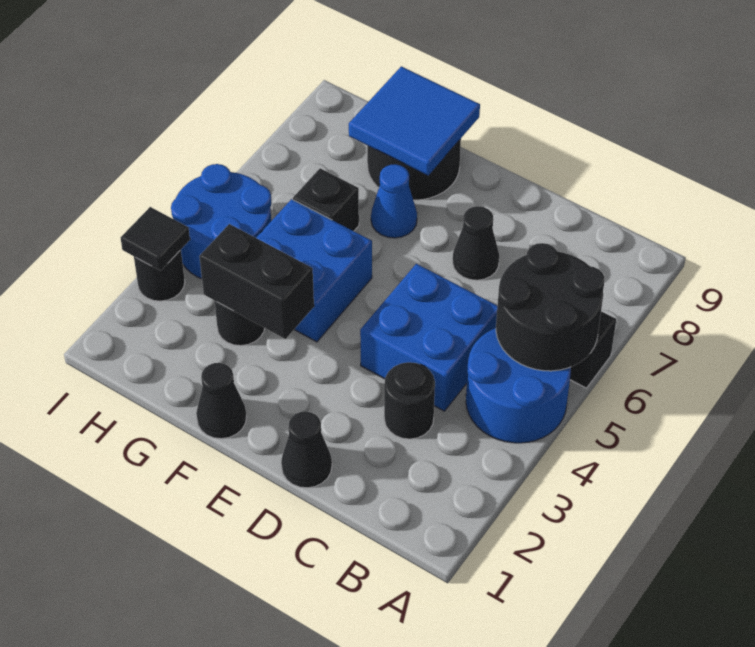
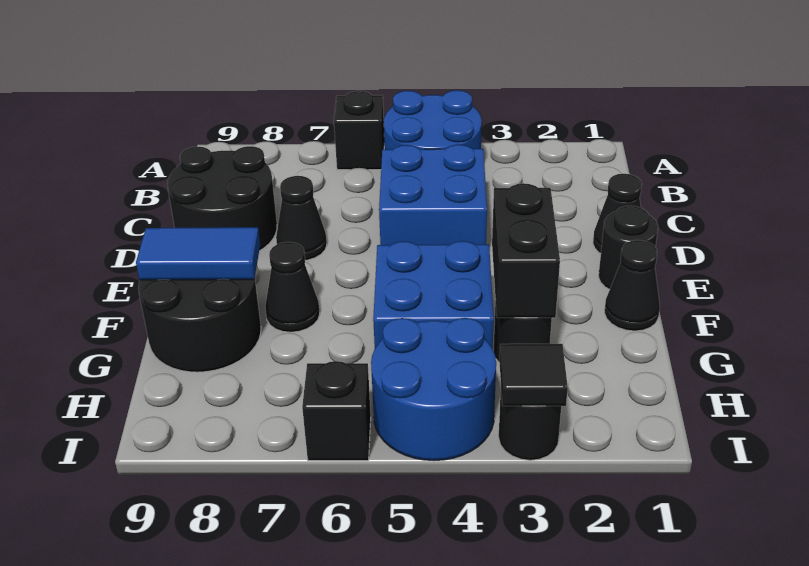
black round brick A5:B6 level 2 -> black round brick C8:D9 level 1
black round brick C3 level 1 -> black round brick E1 level 1
blue cone F7 level 1 -> black cone F7 level 1
blue tile F8:G9 level 2 -> blue tile F8:F9 level 2
black brick G6 level 1 -> black brick I6 level 1

